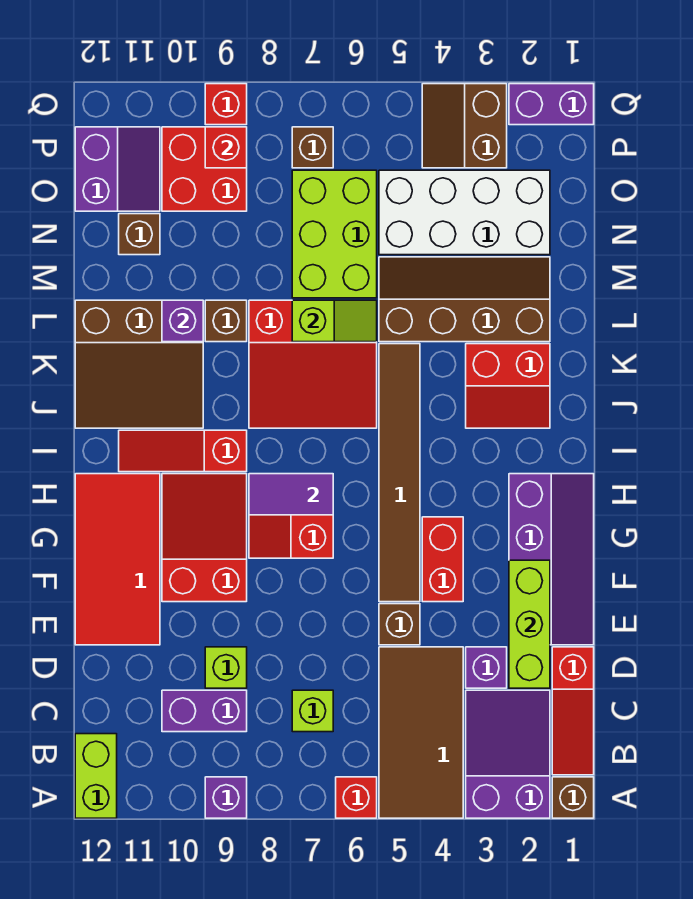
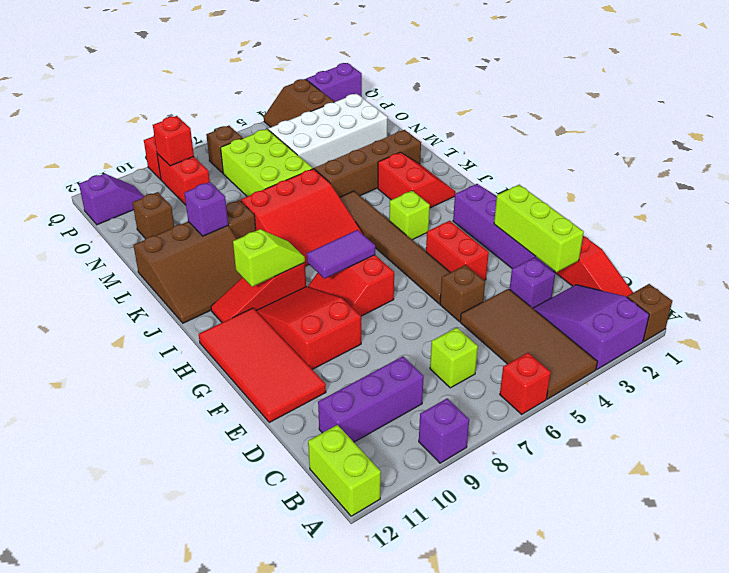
purple brick C9:C10 level 1 -> purple brick C9:C11 level 1
lime brick D9 level 1 -> lime brick I4 level 1
red slope J2:K3 level 1 top K -> red slope J2:K3 level 1 top 3
lime slope L6:L7 level 2 top 7 -> lime slope I9:I10 level 2 top 10
red brick O9:P10 level 1 -> red brick O9:P9 level 1
purple slope O11:P12 level 1 top 12 -> purple slope P11:P12 level 1 top 12

